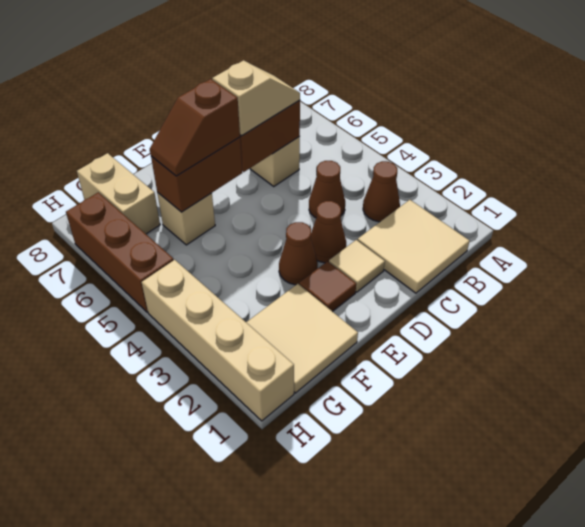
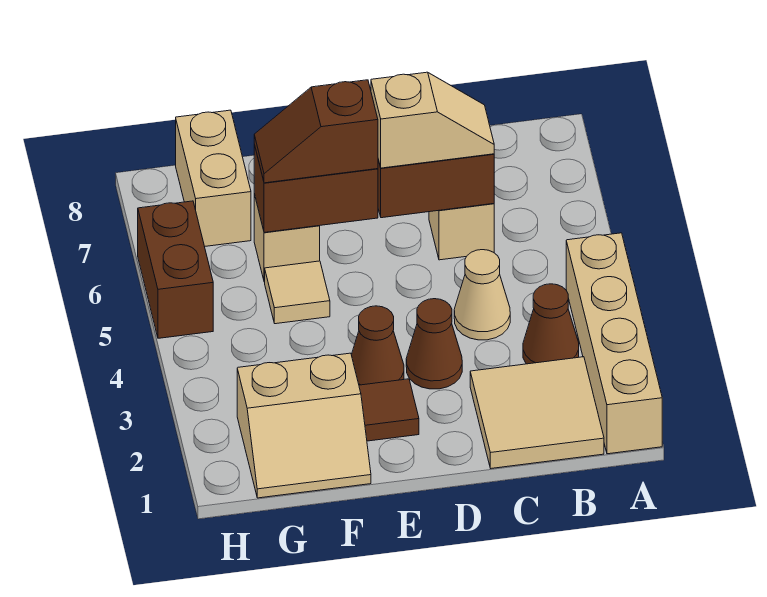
brown cone C4 level 1 -> tan cone C4 level 1
tan tile D2 level 1 -> tan tile F5 level 1
tan tile F1:G2 level 1 -> tan slope F1:G2 level 1 top 2
tan brick H1:H4 level 1 -> tan brick A1:A4 level 1
brown brick H5:H7 level 1 -> brown brick H5:H6 level 1

